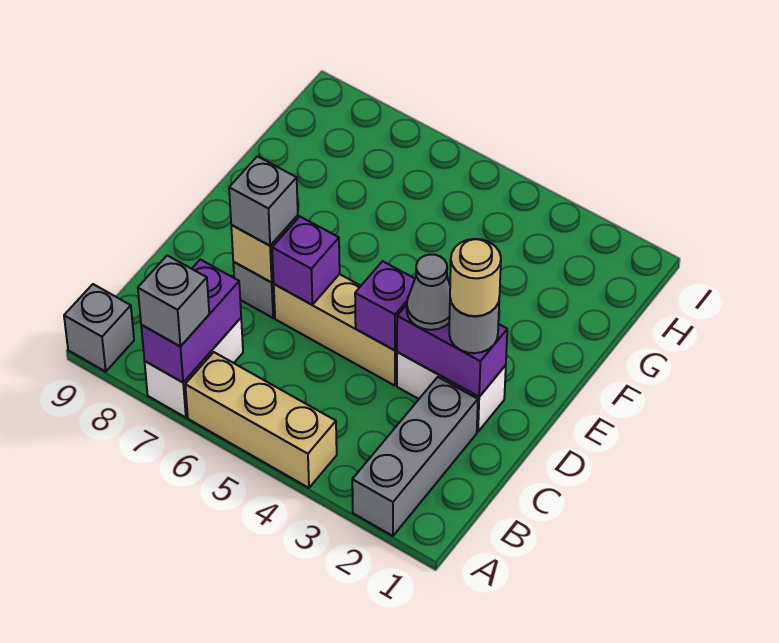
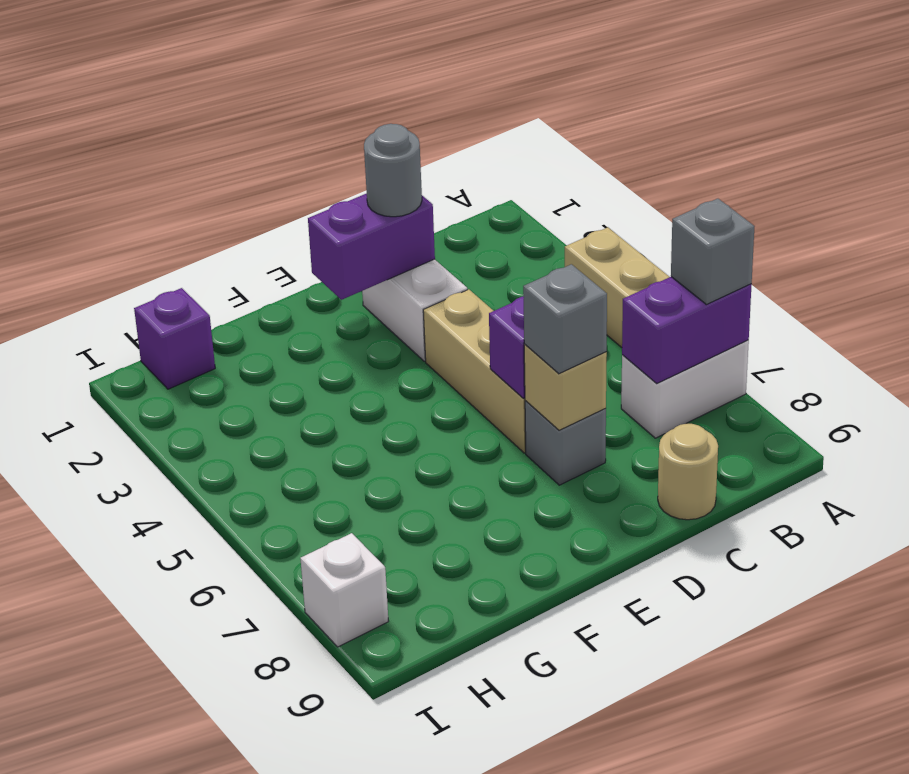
grey brick A2:C2 level 1 -> none
grey brick A9 level 1 -> none
purple brick D2:D3 level 2 -> purple brick D2:E2 level 2
tan round brick D2 level 4 -> tan round brick C9 level 1
grey cone D3 level 3 -> none
purple brick D4 level 2 -> purple brick H1 level 1
none -> white brick I8 level 1

